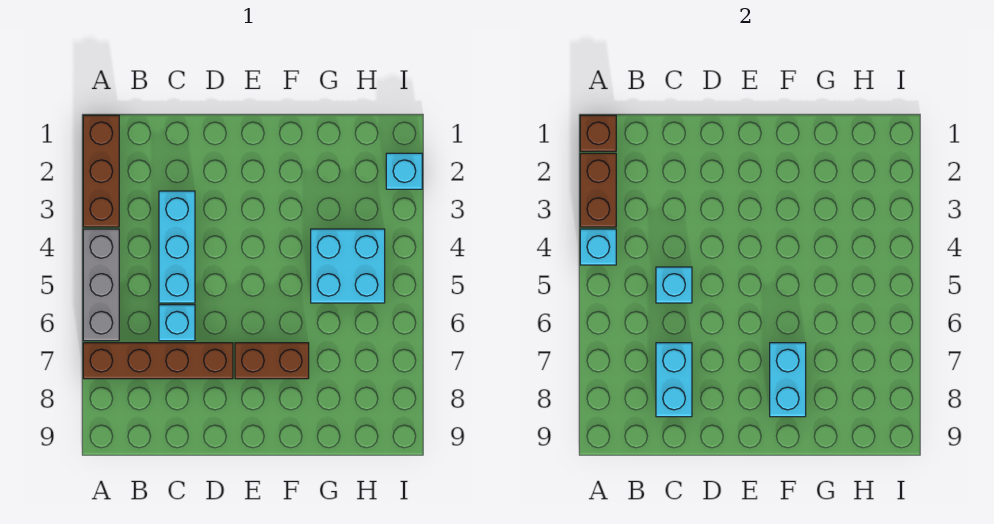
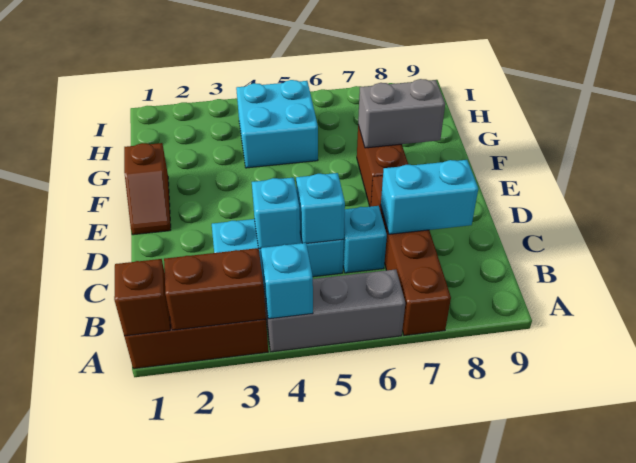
none -> brown slope E1:F1 level 1 top F
cyan brick F7:F8 level 2 -> grey brick F7:F8 level 2
cyan brick I2 level 1 -> cyan brick C4 level 2

